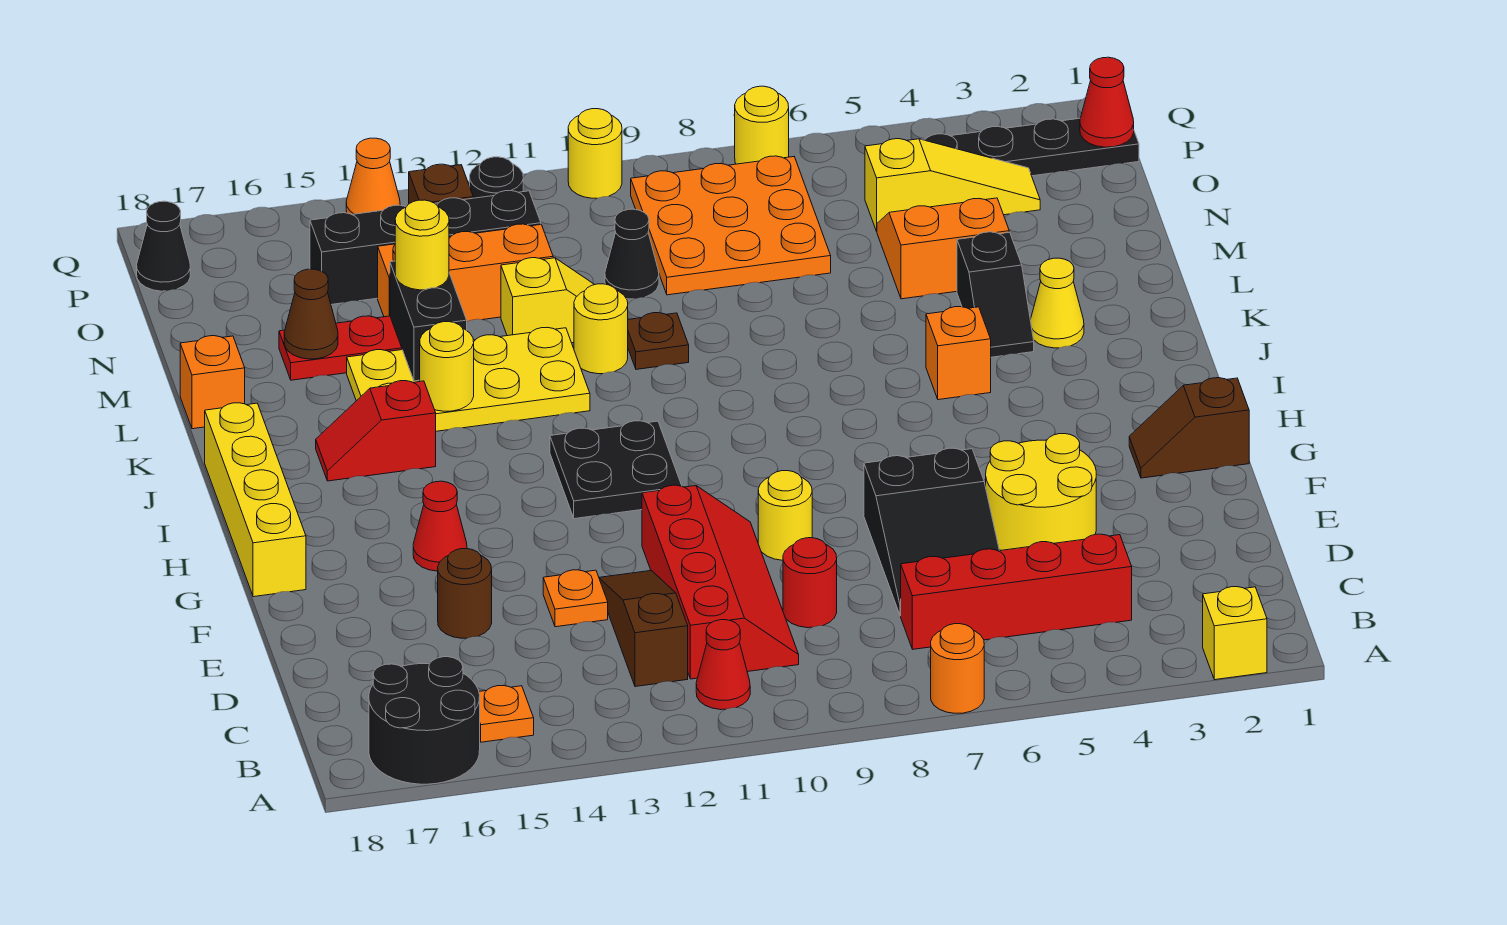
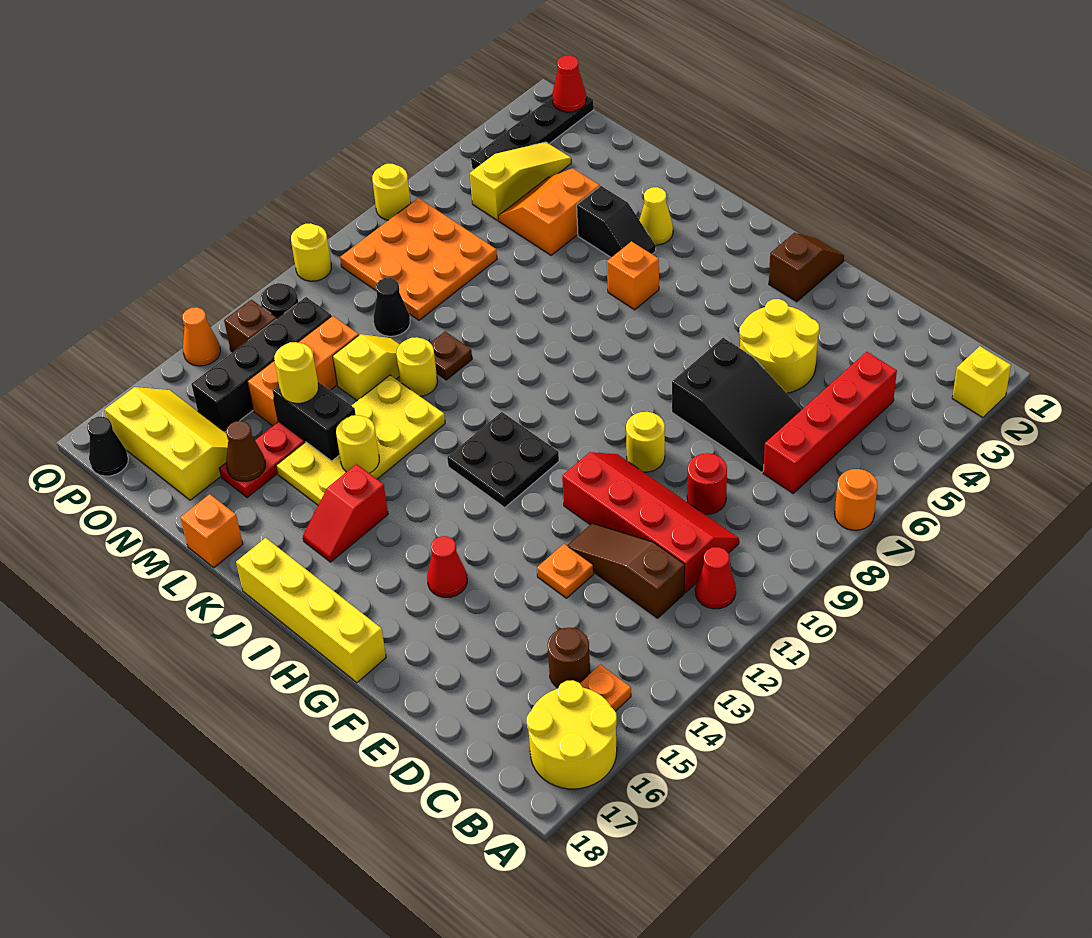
black round brick A16:B17 level 1 -> yellow round brick A16:B17 level 1
brown round brick E15 level 1 -> brown round brick C15 level 1
brown slope G1:G2 level 1 top 1 -> brown slope G1:G2 level 1 top 2
none -> yellow slope N16:P17 level 1 top 17

